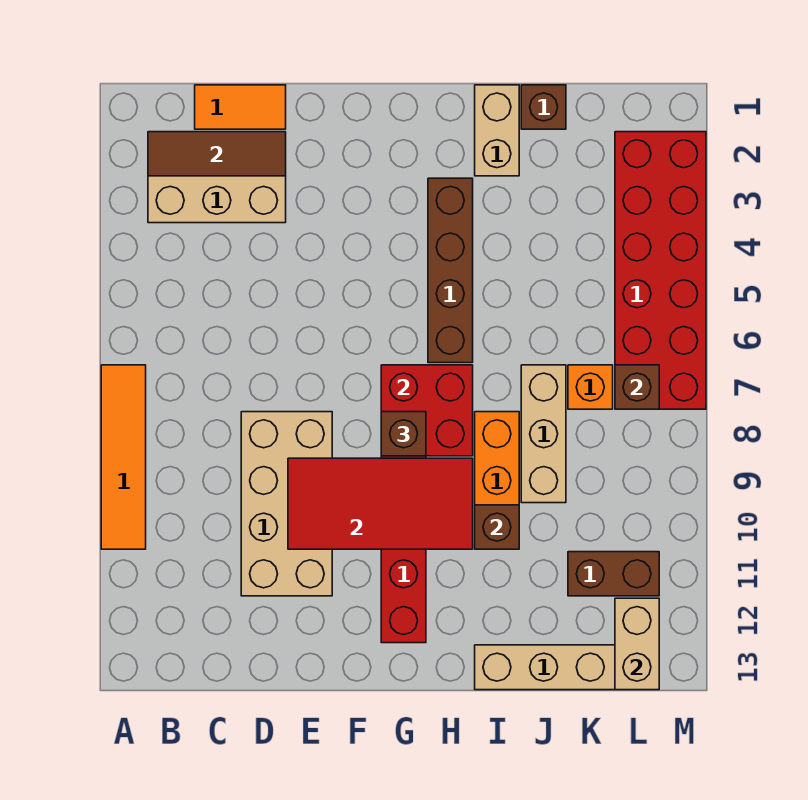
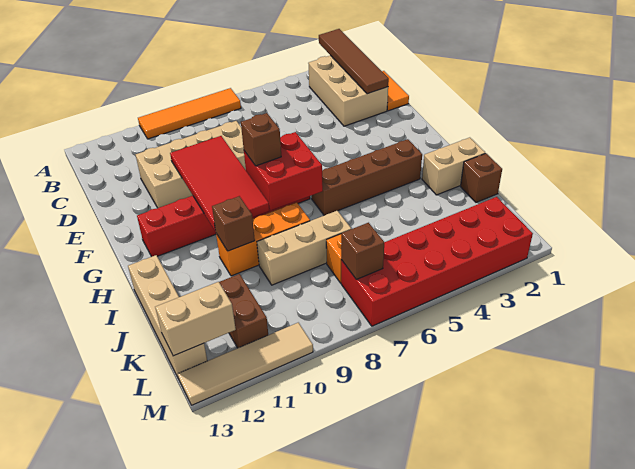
brown tile B2:D2 level 2 -> brown tile A2:D2 level 2
none -> tan tile M10:M13 level 1

